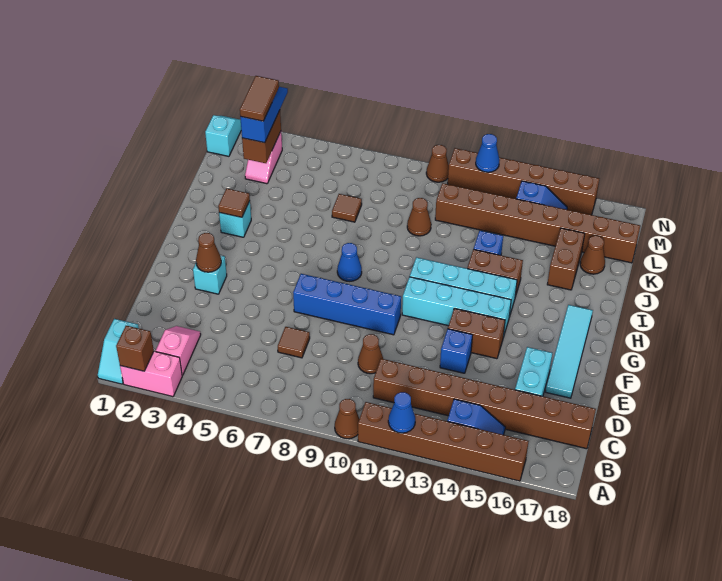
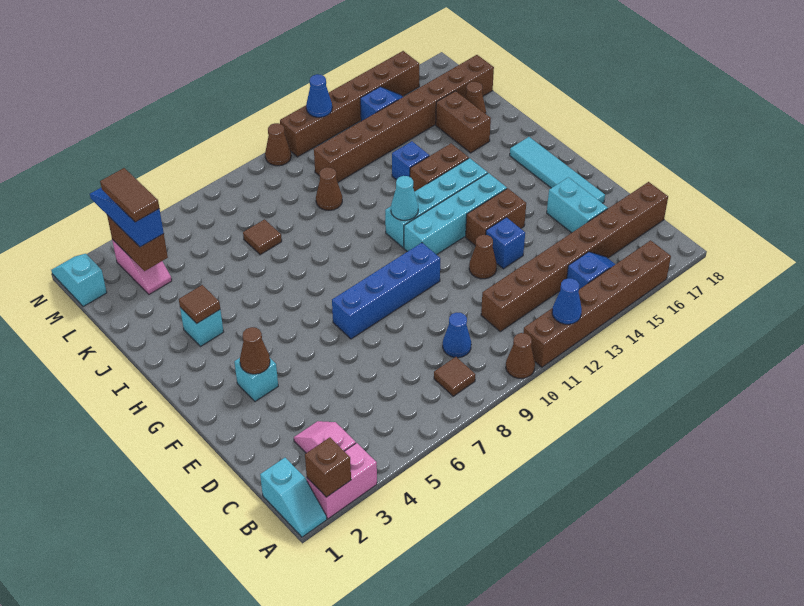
brown tile D7 level 1 -> brown tile B8 level 1
brown cone D10 level 1 -> brown cone E12 level 1
blue cone H8 level 1 -> blue cone C9 level 1
none -> cyan cone H11 level 2

